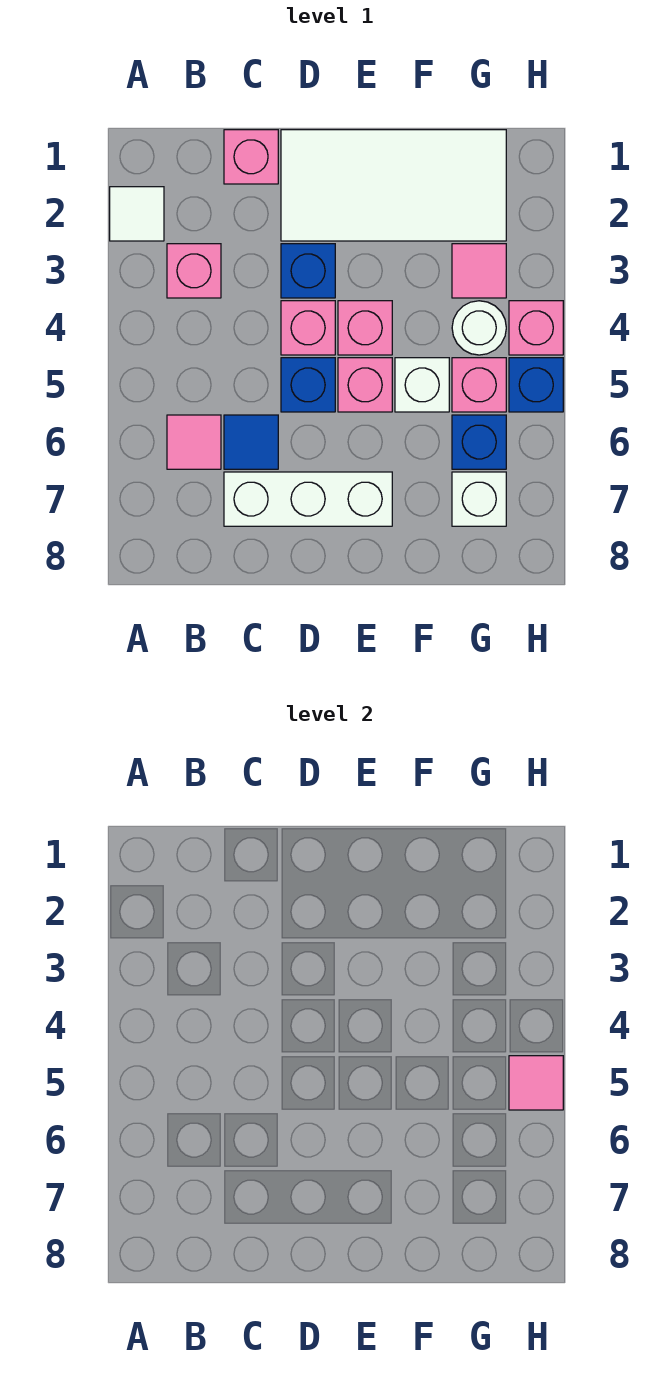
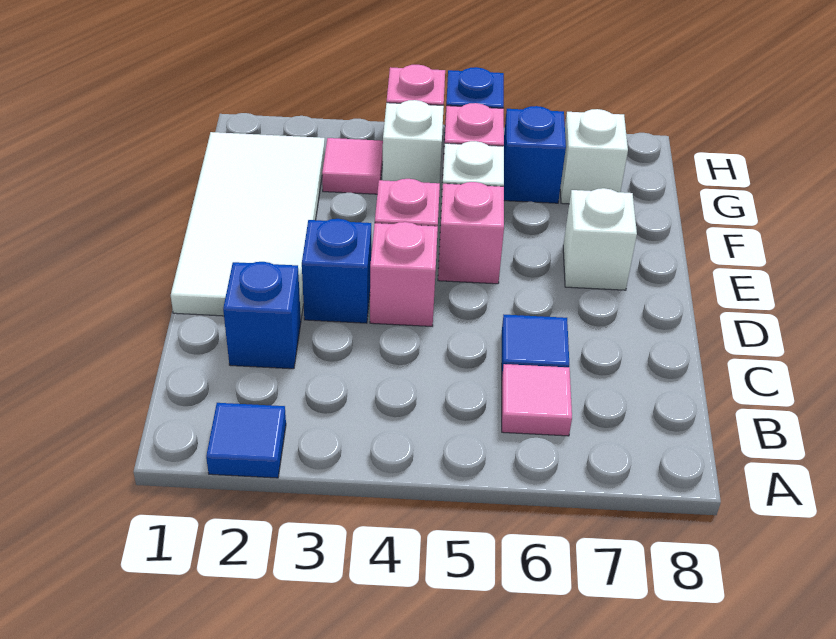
white tile A2 level 1 -> blue tile A2 level 1
pink brick B3 level 1 -> none
pink brick C1 level 1 -> none
white brick C7:E7 level 1 -> white brick E7 level 1
blue brick D5 level 1 -> blue brick C2 level 1
white round brick G4 level 1 -> white brick G4 level 1
pink tile H5 level 2 -> none

